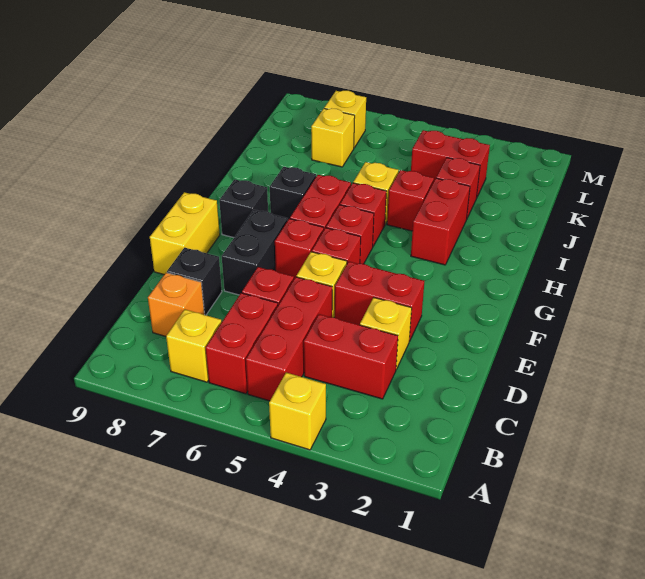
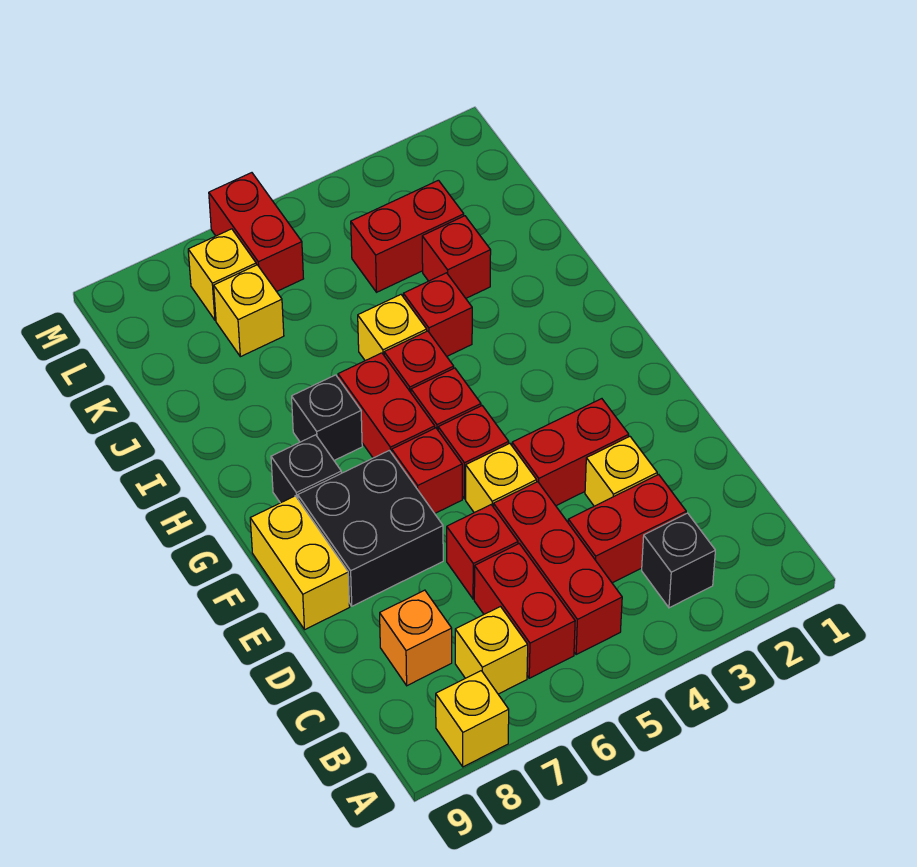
yellow brick A4 level 1 -> yellow brick A8 level 1
black brick D8 level 1 -> black brick B3 level 1
black brick E7:F7 level 1 -> black brick E7:F8 level 1
red brick H3:I3 level 1 -> red brick L6:M6 level 1

